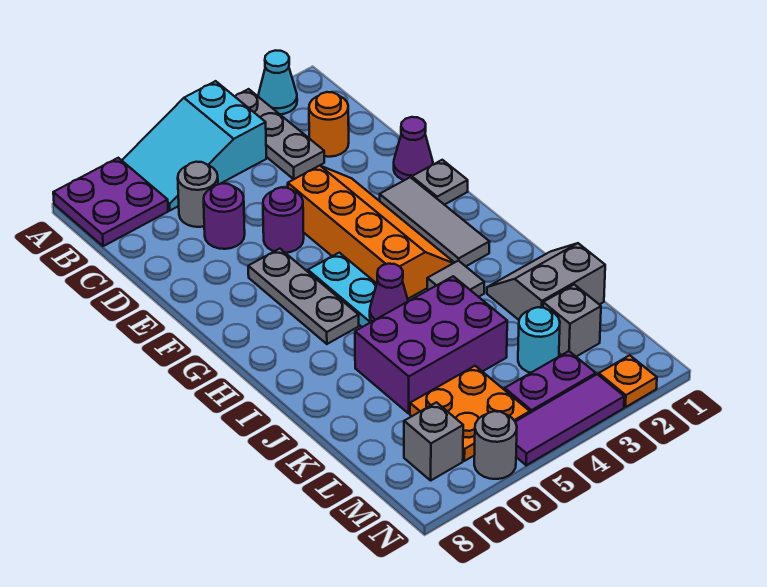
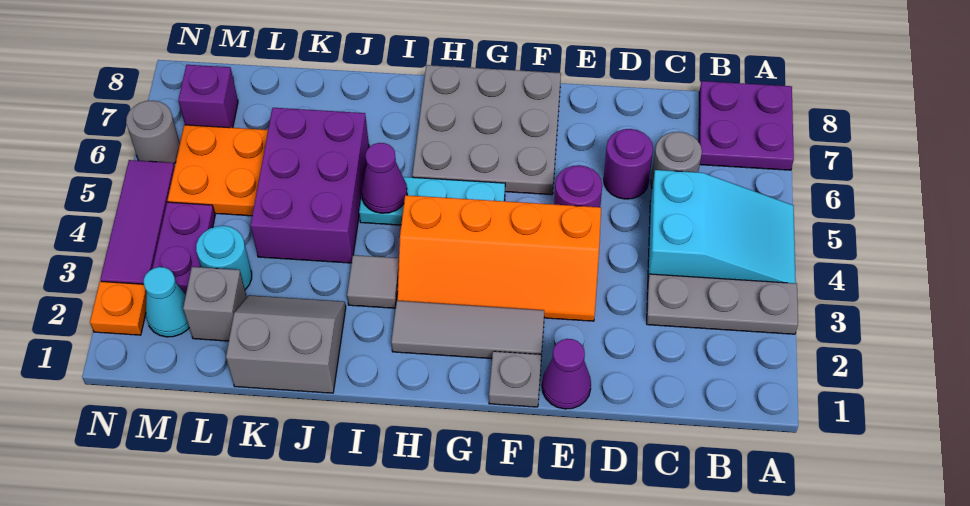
cyan cone A2 level 1 -> cyan cone M2 level 1
cyan slope A4:B6 level 1 top 4 -> cyan slope A4:C5 level 1 top C
orange round brick C2 level 1 -> none
grey plate F6:H6 level 1 -> grey plate F6:H8 level 1
grey slope J1:K2 level 1 top K -> grey slope J1:K2 level 1 top 1
grey brick M7 level 1 -> purple brick M7 level 1

